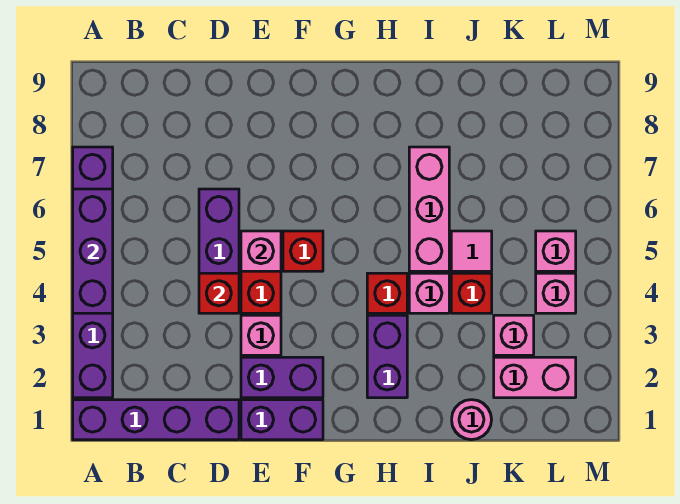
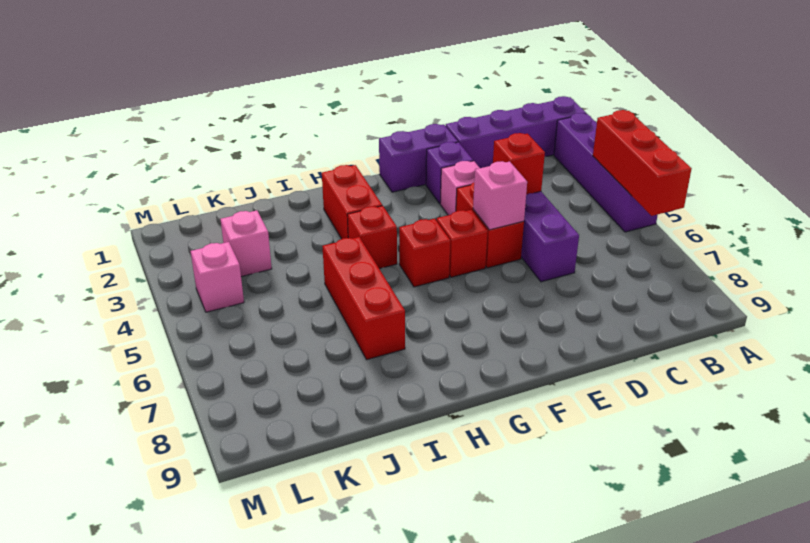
purple brick A2:A7 level 1 -> purple brick A2:A5 level 1
purple brick A4:A6 level 2 -> red brick A4:A6 level 2
purple brick E2:F2 level 1 -> purple brick E2 level 1
purple brick H2:H3 level 1 -> red brick H2:H3 level 1
pink brick I4 level 1 -> none
pink brick I5:I7 level 1 -> red brick I5:I7 level 1
pink round brick J1 level 1 -> none
red brick J4 level 1 -> red brick G5 level 1
pink tile J5 level 1 -> none
pink brick K2:L2 level 1 -> none
pink brick L5 level 1 -> none

